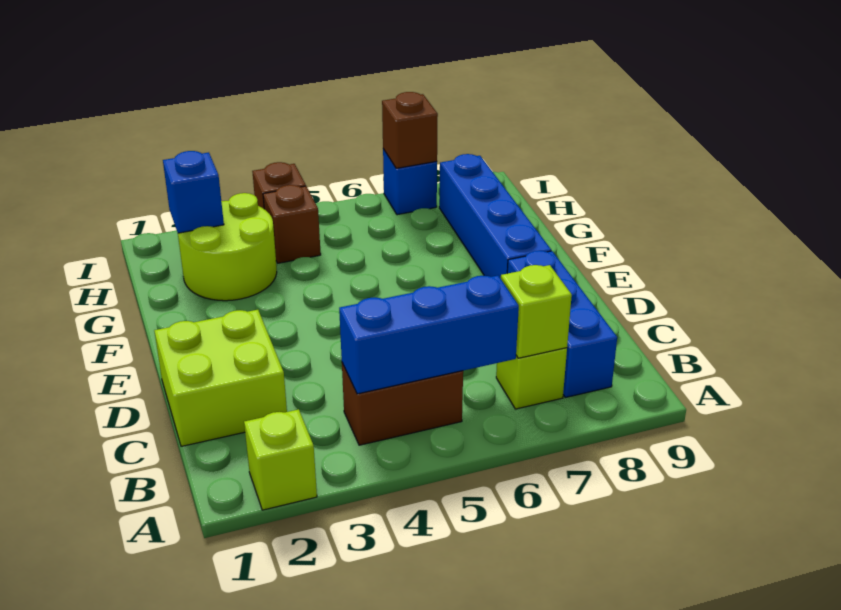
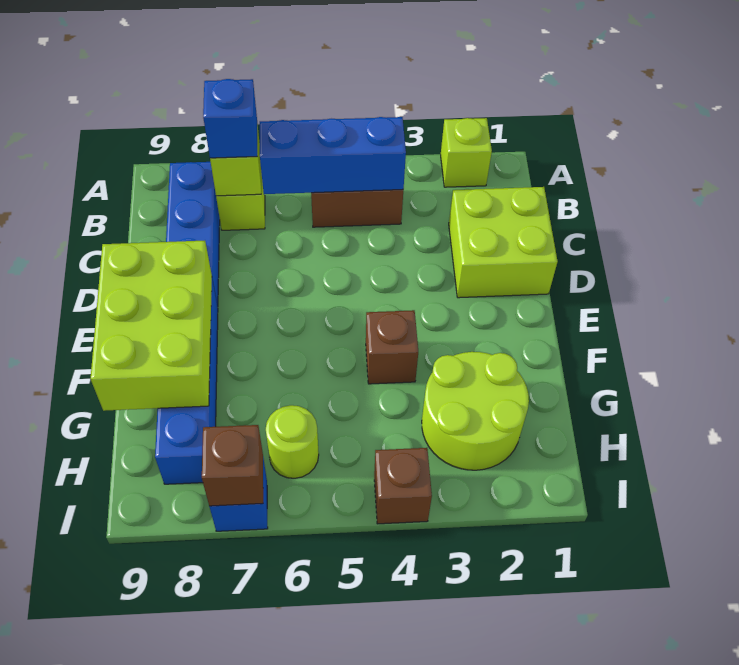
none -> lime brick E8:G9 level 2
blue brick H2 level 2 -> blue brick B7 level 3
brown brick H4 level 1 -> brown brick F4 level 1
none -> lime round brick H6 level 1

